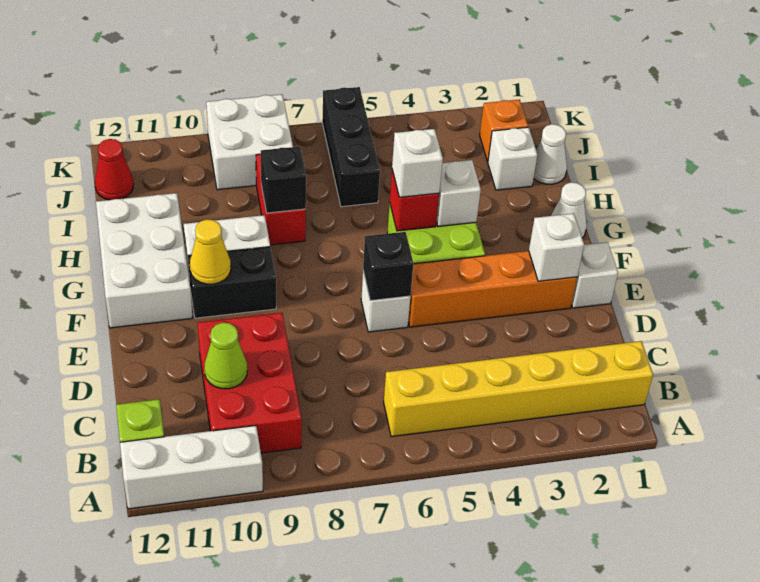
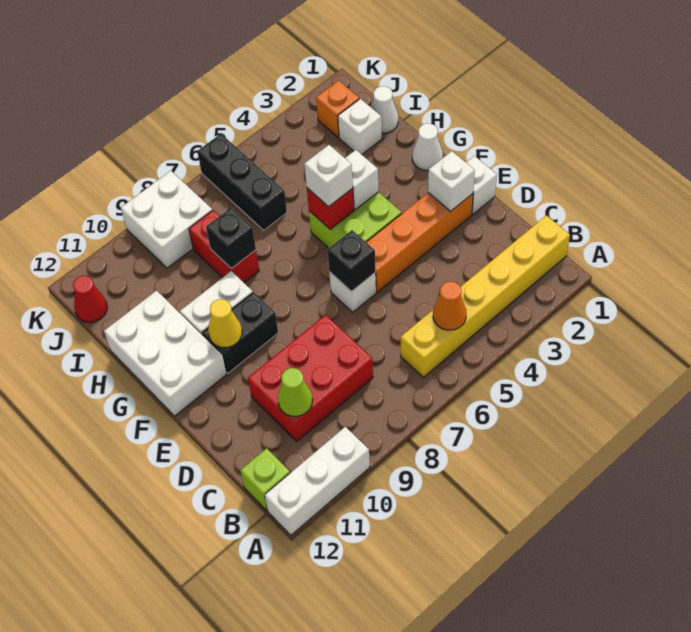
none -> orange cone B5 level 2
red brick B9:D10 level 1 -> red brick C8:D10 level 1

